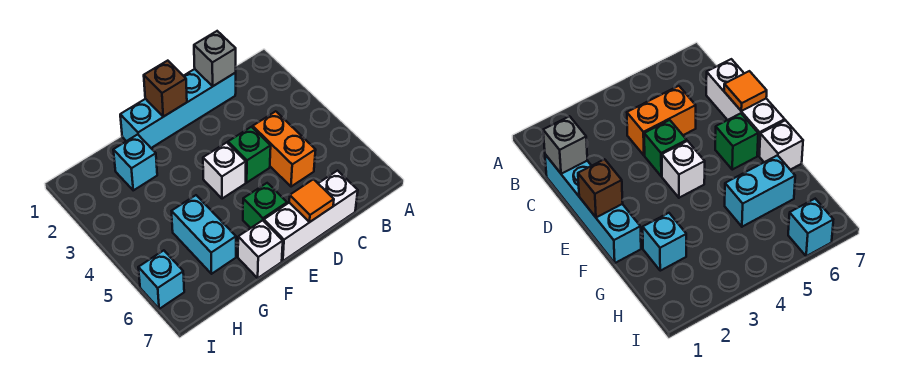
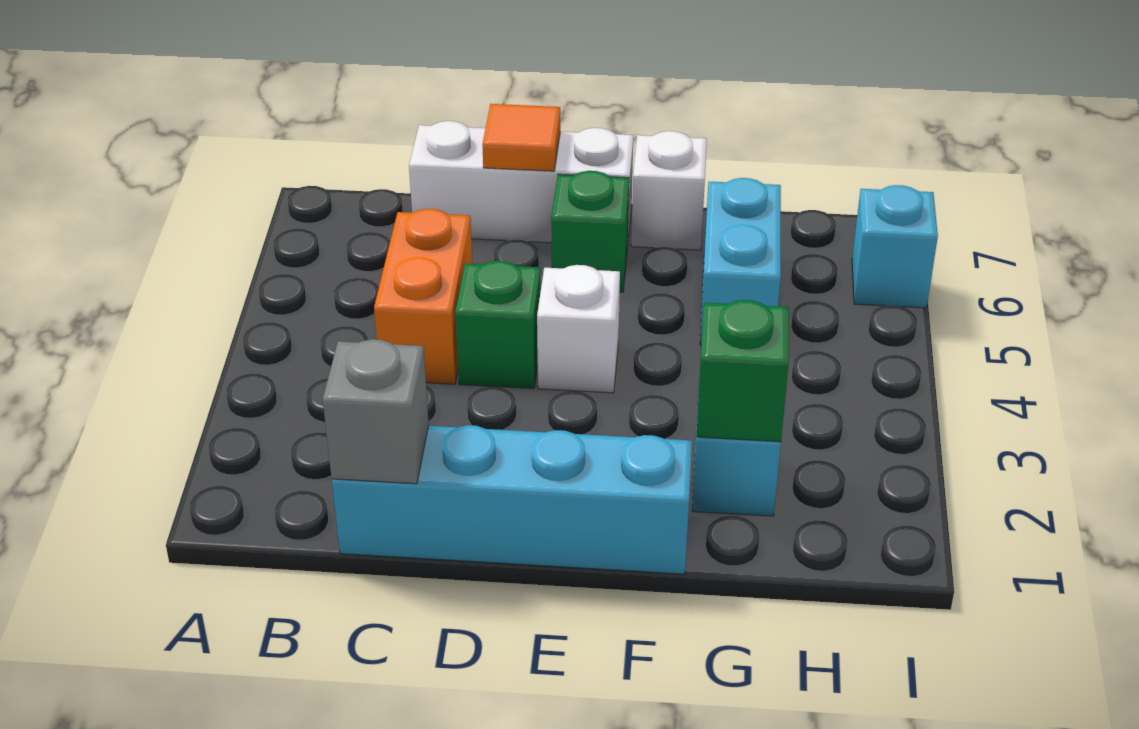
brown brick E1 level 2 -> none
none -> green brick G2 level 2

